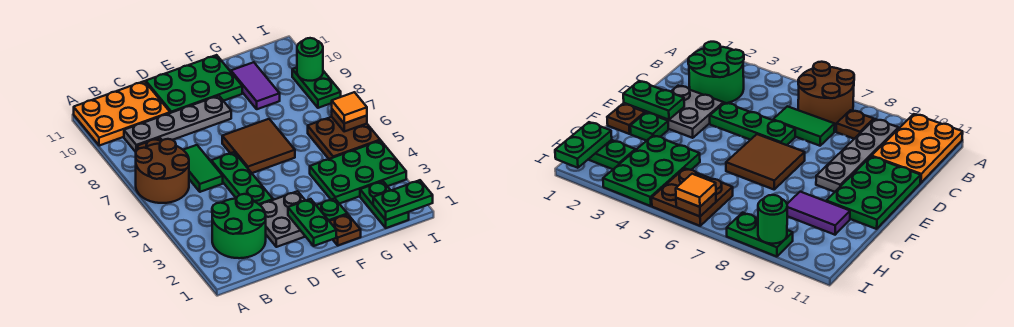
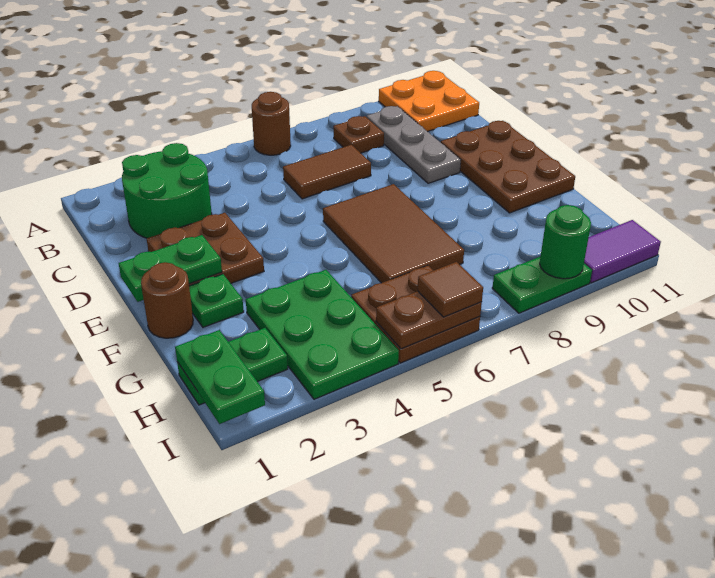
brown round brick A6:B7 level 1 -> brown round brick A6 level 1
orange plate A10:C11 level 1 -> orange plate A10:B11 level 1
grey plate B9:E9 level 1 -> grey plate B9:D9 level 1
green tile C6:C7 level 1 -> brown tile C6:C7 level 1
grey plate D2:E3 level 1 -> brown plate D2:E3 level 1
green plate D4:D6 level 1 -> none
green plate D10:F11 level 1 -> brown plate D10:F11 level 1
brown tile E6:F7 level 1 -> brown tile E6:G7 level 1
brown plate F1 level 1 -> brown round brick F1 level 1
purple tile G9:G10 level 1 -> purple tile I10:I11 level 1
brown plate I6 level 2 -> brown plate I5:I6 level 2
orange tile I6 level 3 -> brown tile I6 level 3

